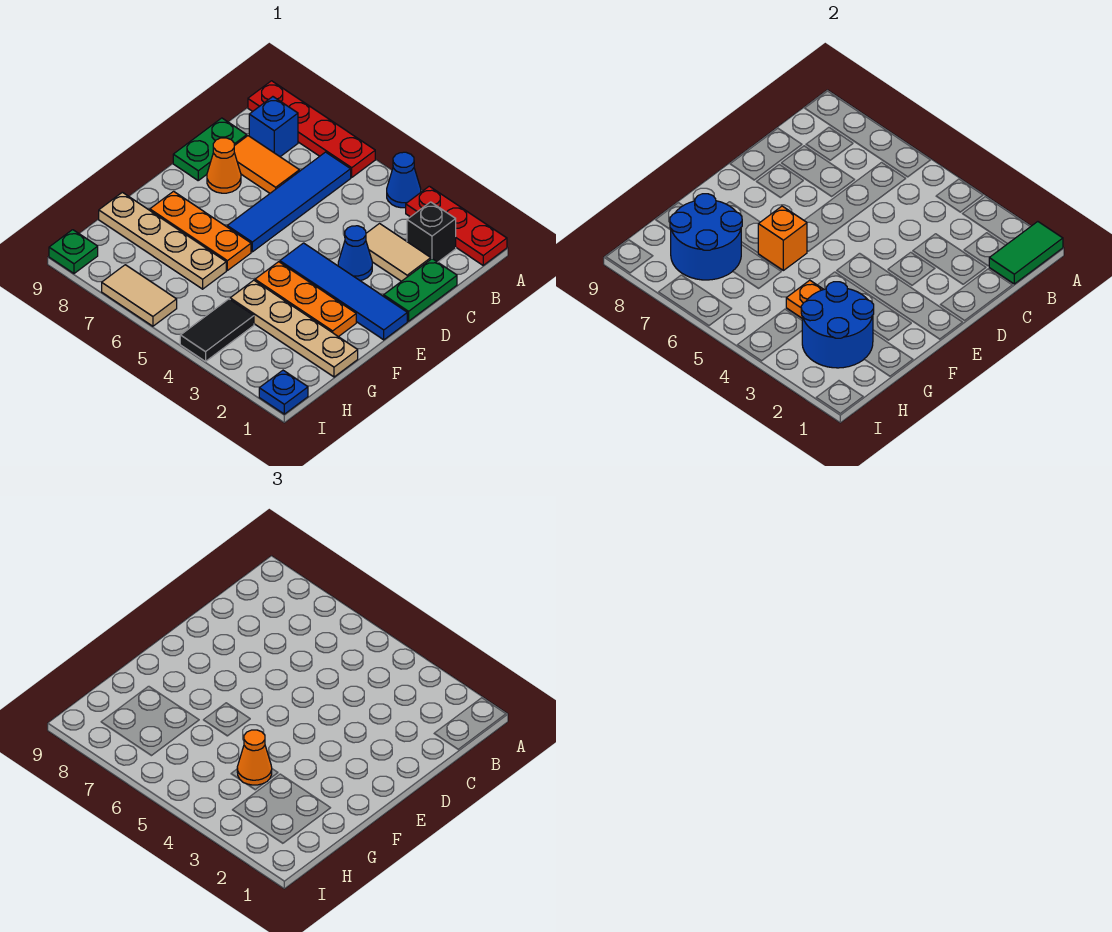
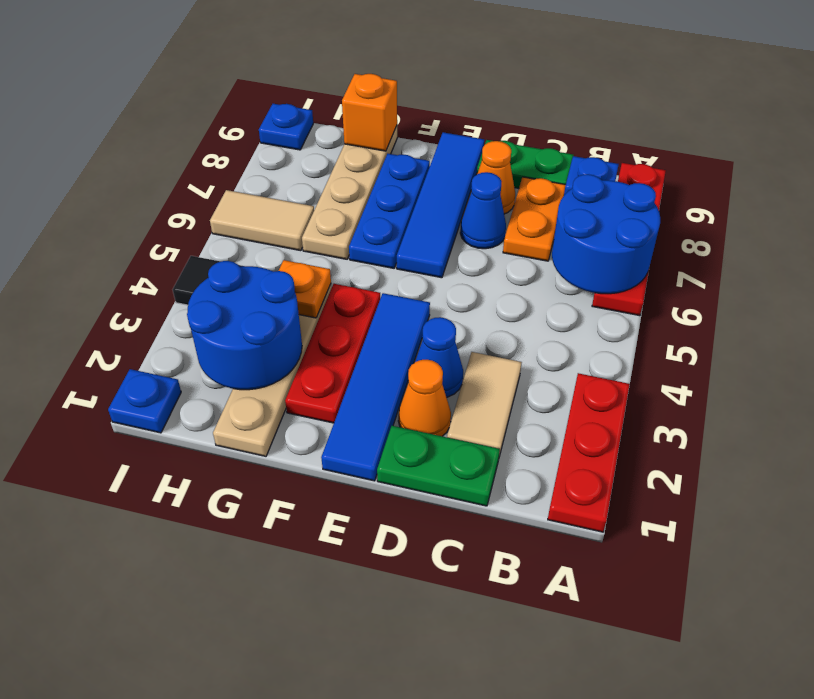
green tile A1:B1 level 2 -> none
blue cone A4 level 1 -> blue cone D7 level 1
black brick B2 level 1 -> none
blue tile B6:E6 level 1 -> blue tile E6:E9 level 1
orange tile C7:C8 level 1 -> orange plate C7:C8 level 1
orange plate F2:F4 level 1 -> red plate F2:F4 level 1
orange plate F6:F8 level 1 -> blue plate F6:F8 level 1
orange brick F6 level 2 -> orange brick G9 level 2
orange cone G4 level 3 -> orange cone D2 level 1
blue round brick G7:H8 level 2 -> blue round brick A6:B7 level 2
tan tile I6:I7 level 1 -> tan tile H6:I6 level 1
green plate I9 level 1 -> blue plate I9 level 1

